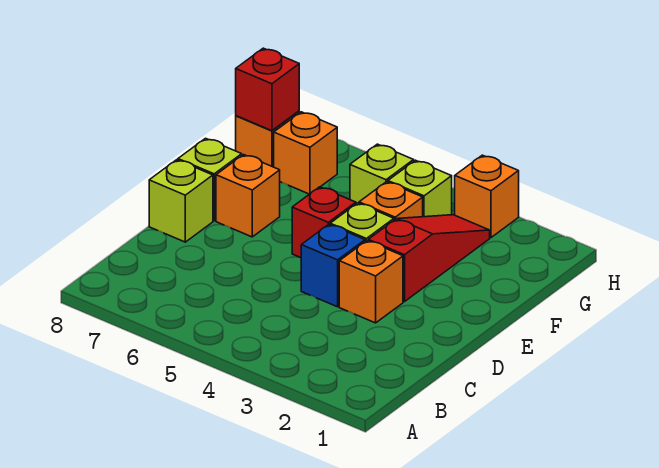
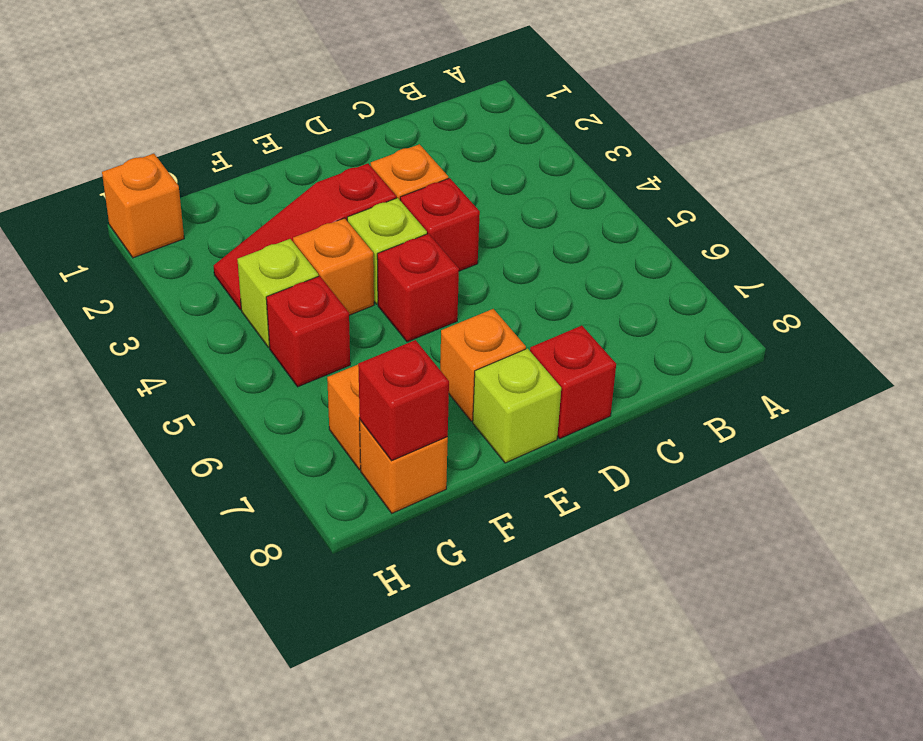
blue brick D4 level 1 -> red brick D4 level 1
lime brick D8 level 1 -> red brick D8 level 1
lime brick G5 level 1 -> red brick G5 level 1
orange brick H3 level 1 -> orange brick H1 level 1

